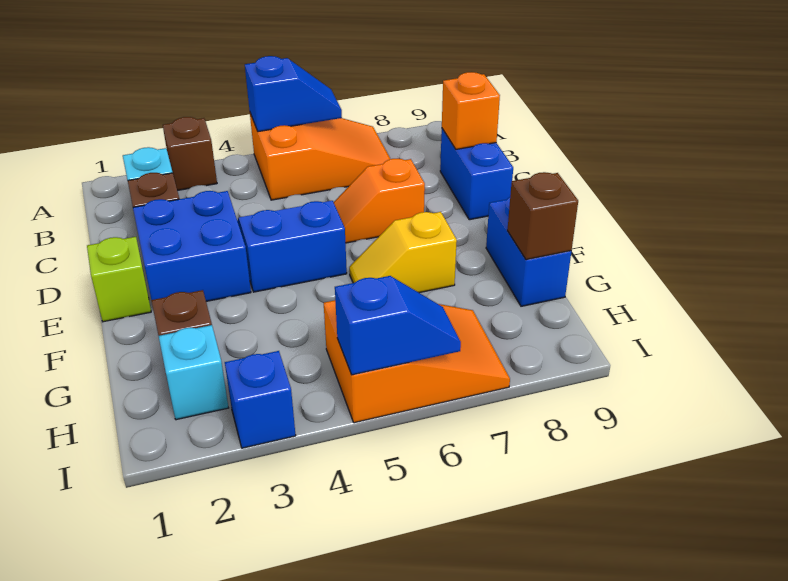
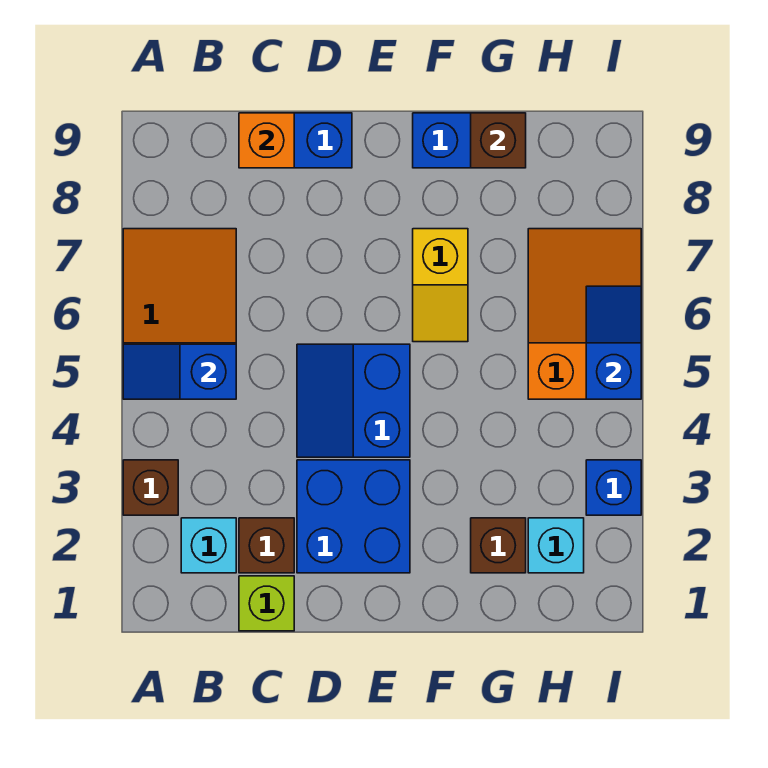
blue slope A5:A6 level 2 top 5 -> blue slope A5:B5 level 2 top B
orange slope D6:D7 level 1 top 7 -> none
lime brick E1 level 1 -> lime brick C1 level 1

